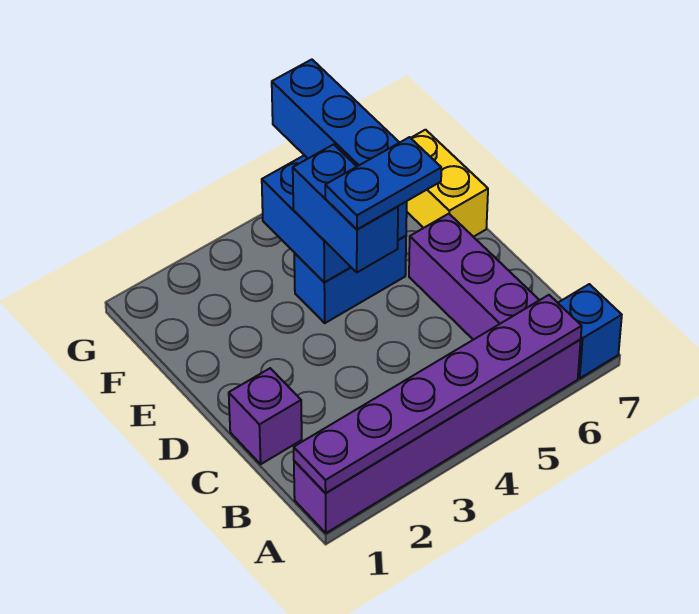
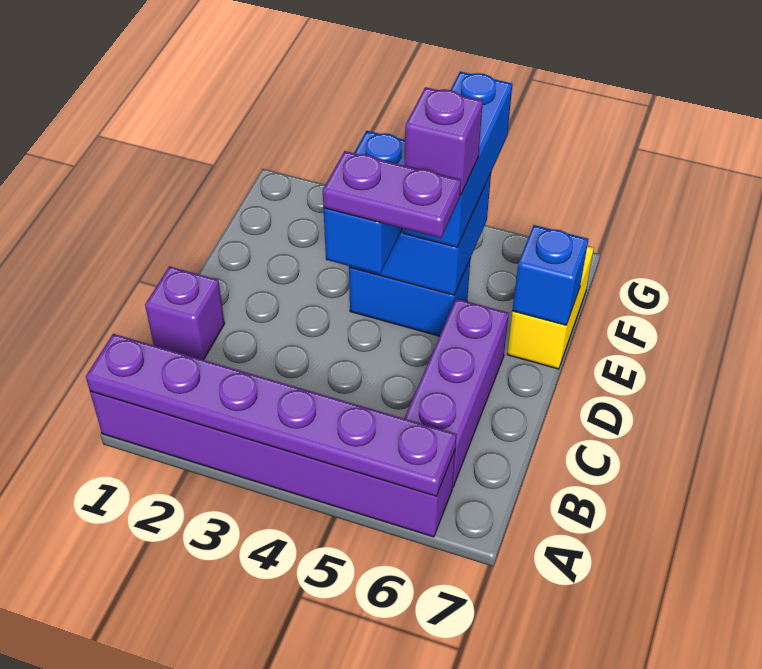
blue brick A7 level 1 -> blue brick E7 level 2
blue plate D4:D5 level 4 -> purple plate D4:D5 level 4
none -> purple brick E5 level 4

